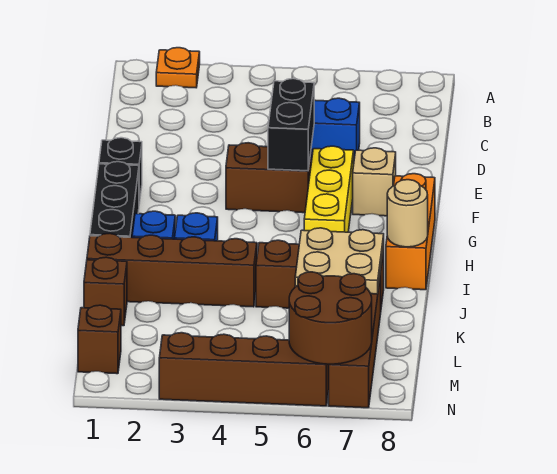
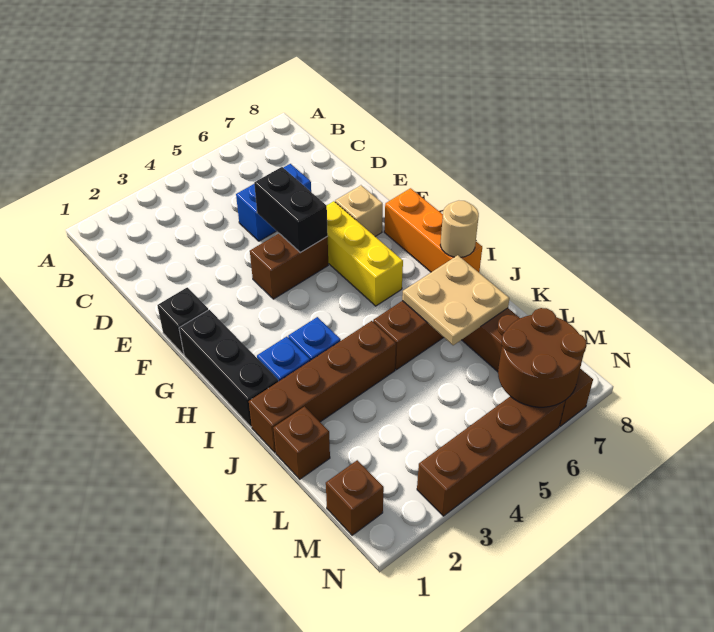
orange plate A2 level 1 -> none

